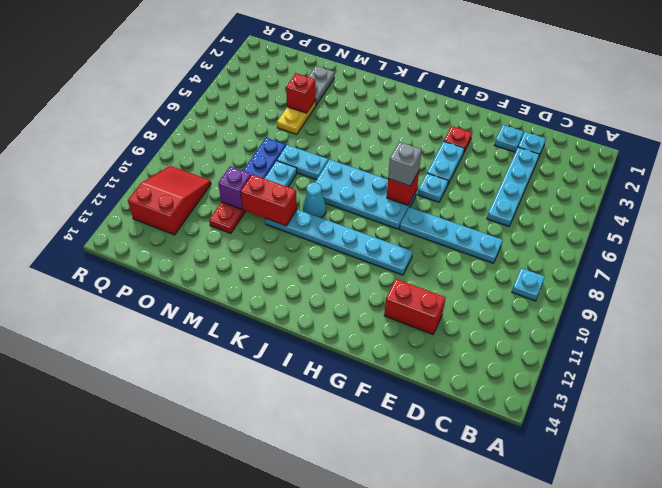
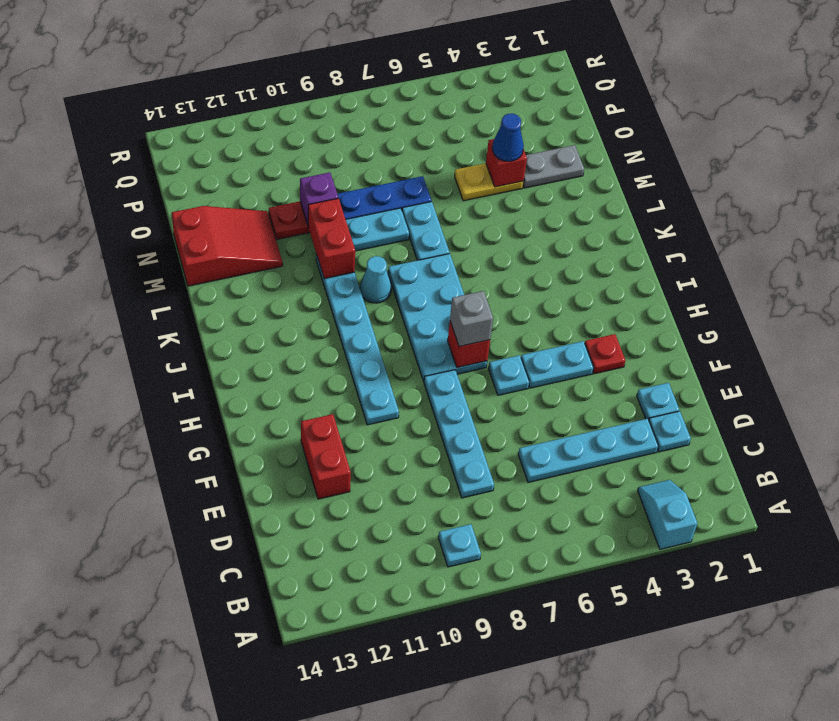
none -> cyan slope A3:B3 level 1 top A
none -> blue cone N4 level 3
red slope P10:Q12 level 1 top 12 -> red slope M12:N14 level 1 top 14

